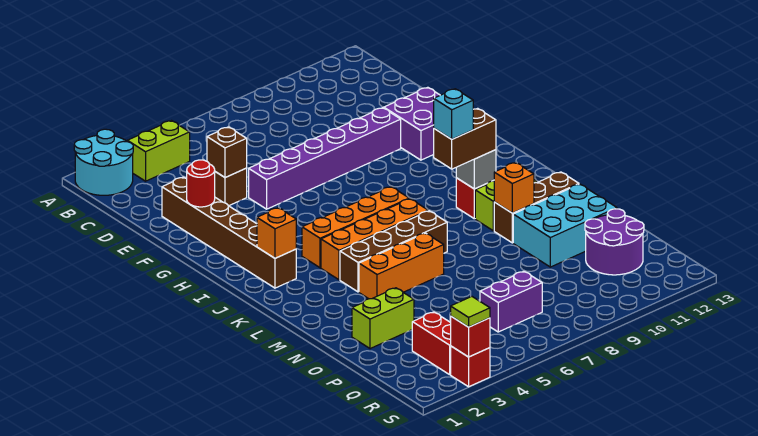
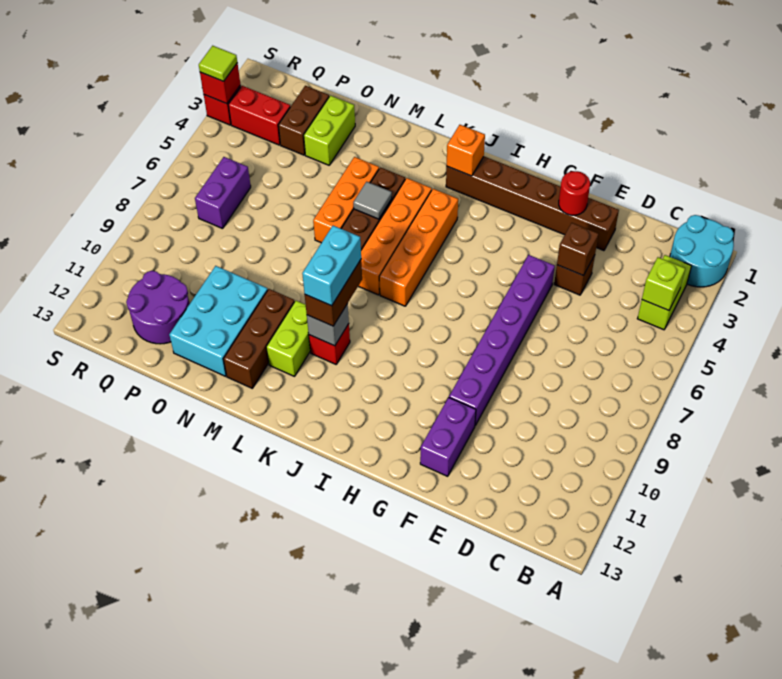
none -> lime brick B4 level 2
purple brick F11:G12 level 1 -> purple brick F11:F12 level 1
cyan brick K9 level 4 -> cyan brick K9:K10 level 4
none -> grey tile L5 level 2
orange brick M10 level 2 -> none
none -> brown brick P2:P3 level 1

